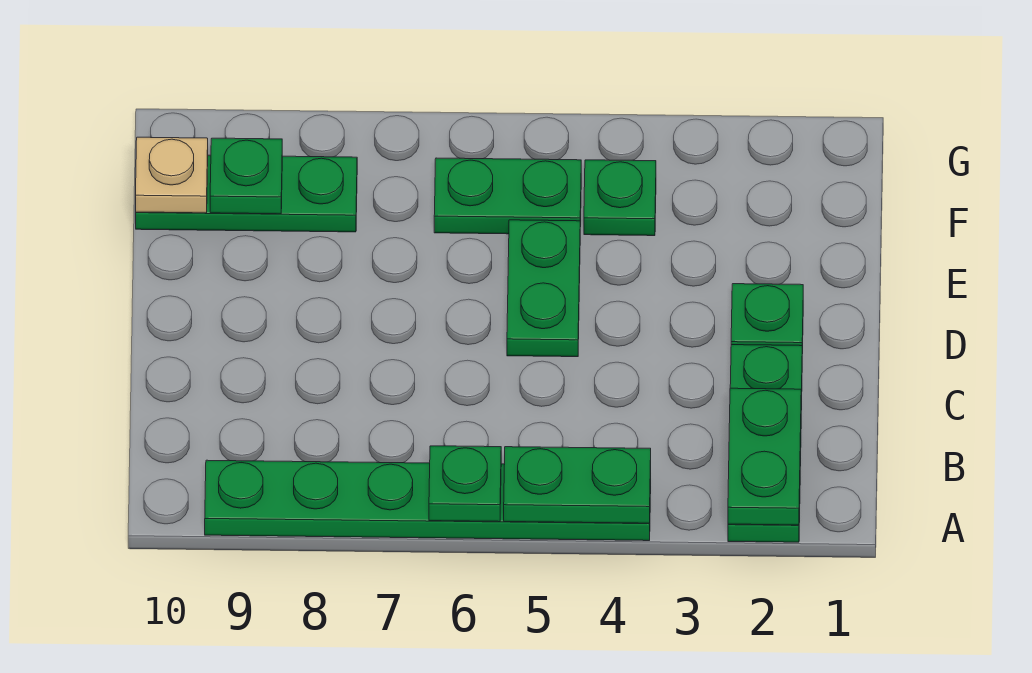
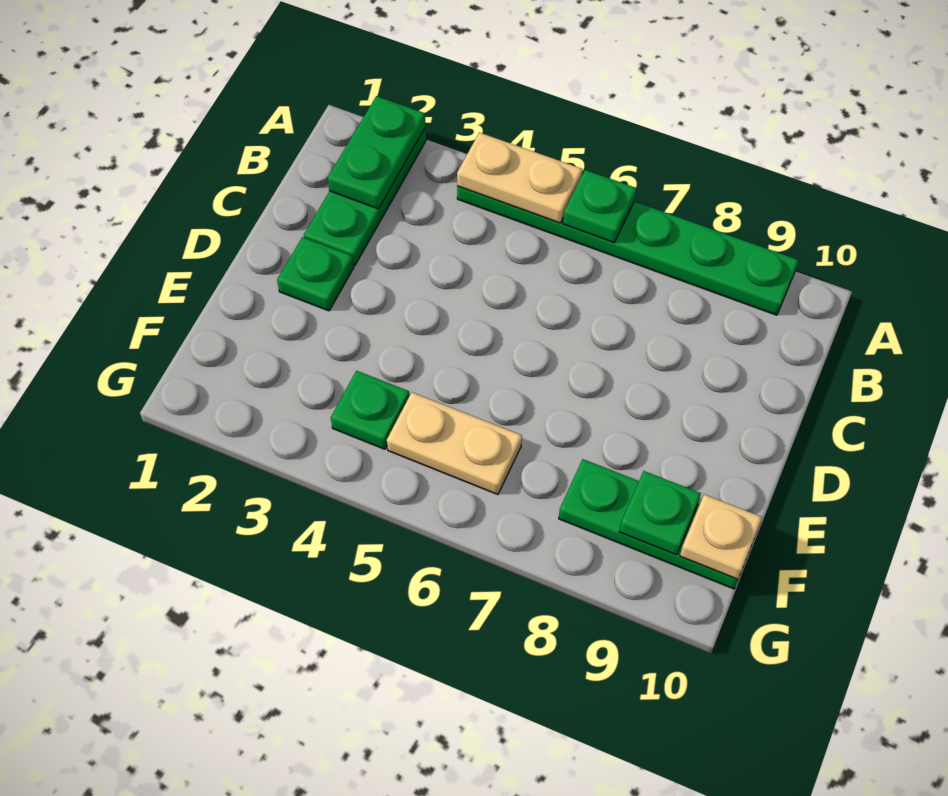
green plate A4:A5 level 2 -> tan plate A4:A5 level 2
green plate D5:E5 level 1 -> none
green plate F5:F6 level 1 -> tan plate F5:F6 level 1

